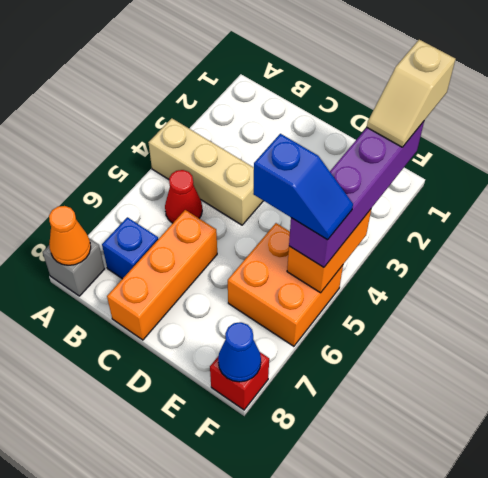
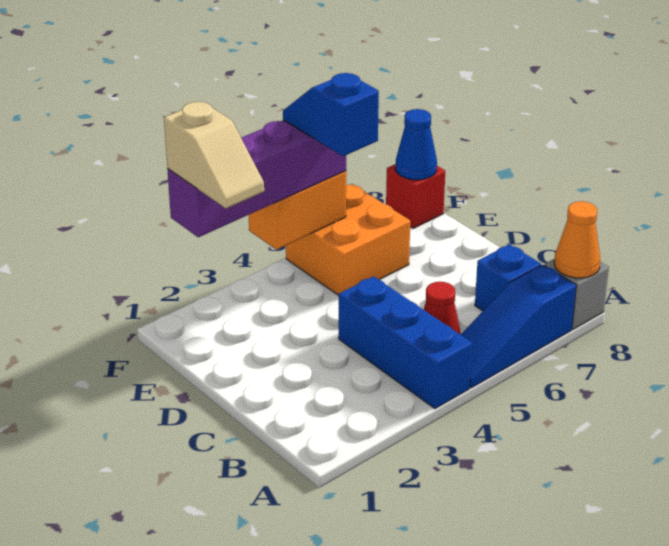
tan brick A4:C4 level 1 -> blue brick A4:C4 level 1
none -> blue slope A5:A7 level 1 top 7
orange brick C6:C8 level 1 -> none
tan slope F1:F2 level 4 top 1 -> tan slope E2:F2 level 4 top F

